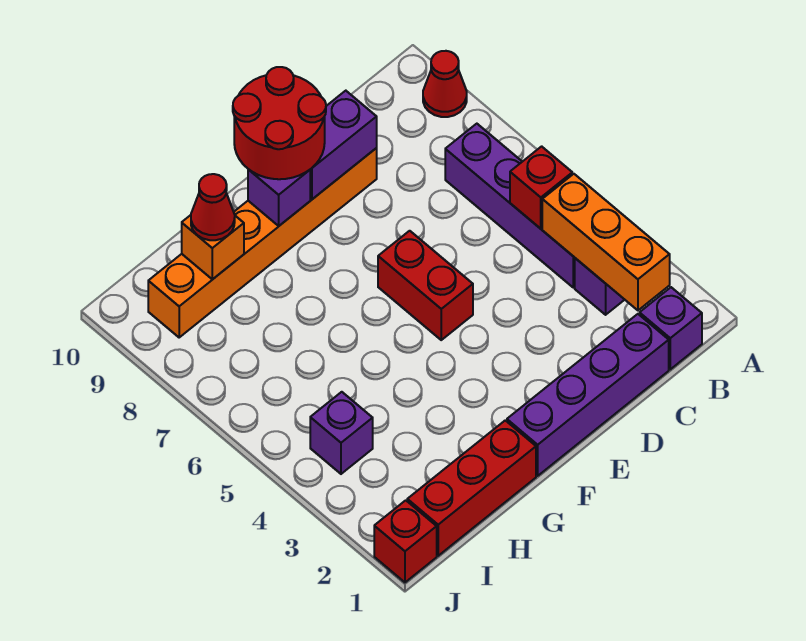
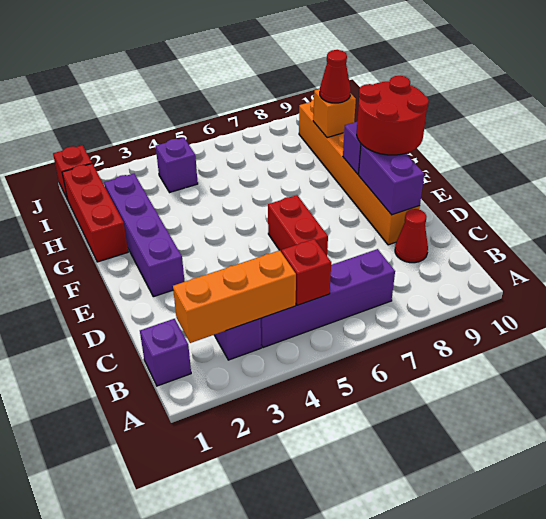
red cone A9 level 1 -> red cone C9 level 1
purple brick C1:F1 level 1 -> purple brick E2:H2 level 1
red brick E5:E6 level 1 -> red brick D6:E6 level 1

